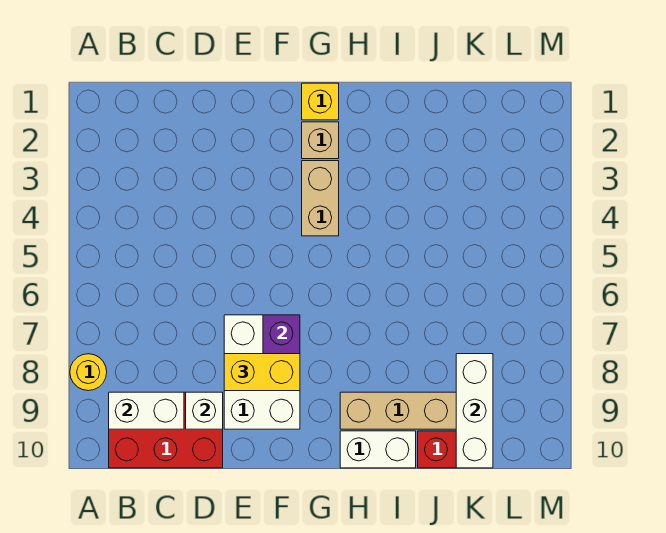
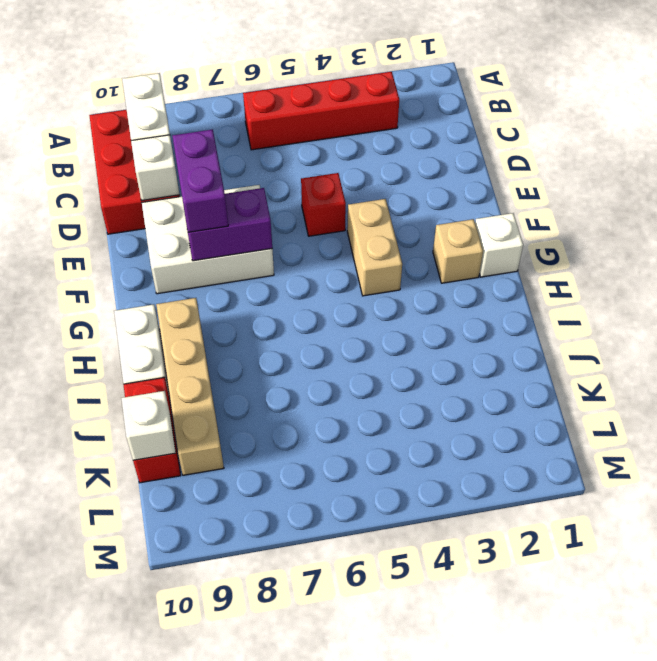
yellow round brick A8 level 1 -> none
none -> red brick B3:B6 level 1
none -> red brick E5 level 1
yellow brick E8:F8 level 3 -> purple brick E8:F8 level 3
yellow brick G1 level 1 -> white brick G1 level 1
tan brick G3:G4 level 1 -> tan brick F4:G4 level 1
white brick K8:K10 level 2 -> white brick K10 level 2

